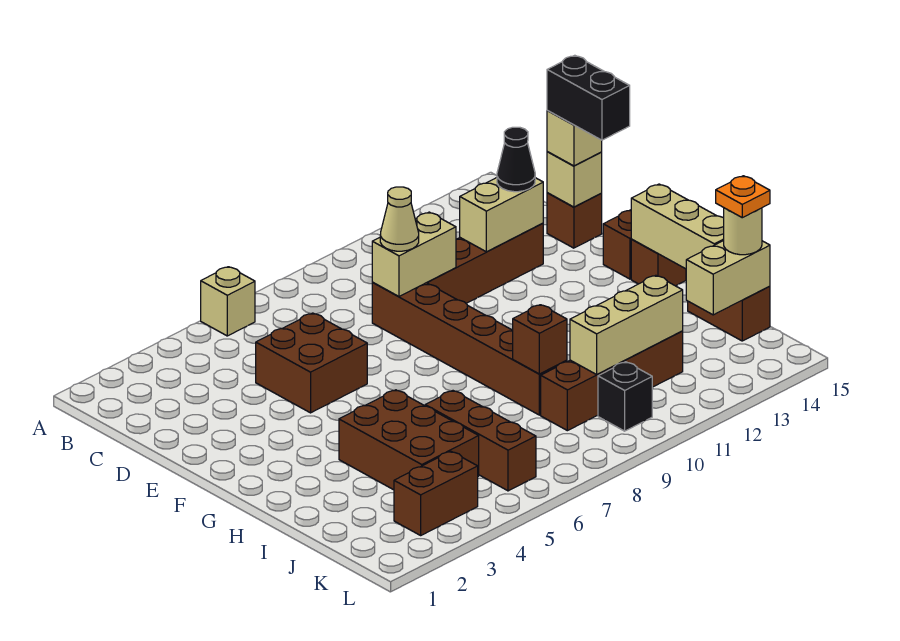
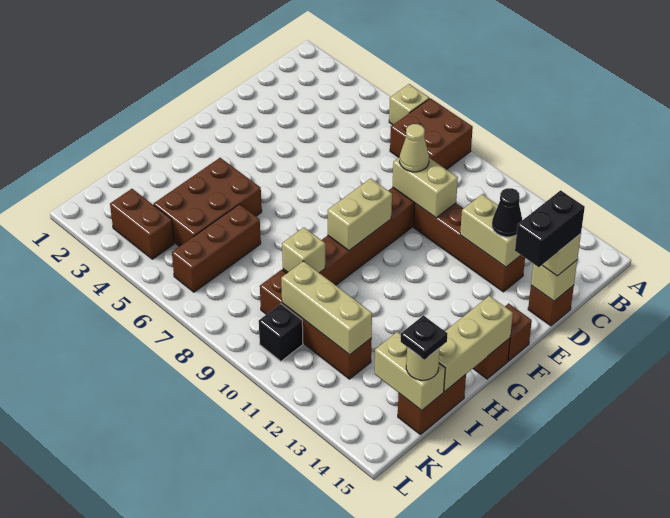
brown brick D5:E6 level 1 -> brown brick A7:B8 level 1
none -> tan brick F9:G9 level 2
brown brick I9 level 2 -> tan brick I9 level 2
orange plate J15 level 4 -> black plate J15 level 4

